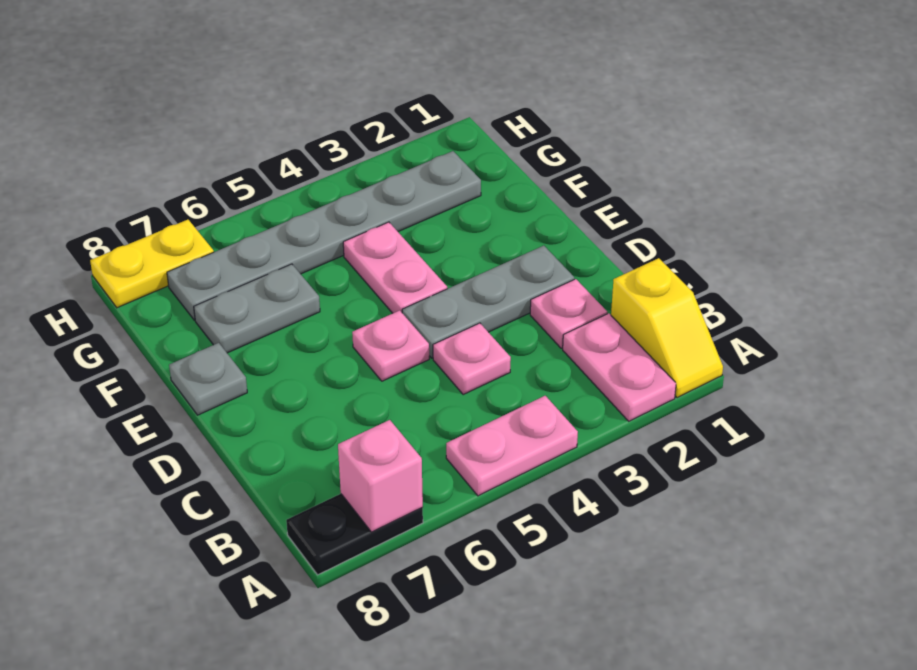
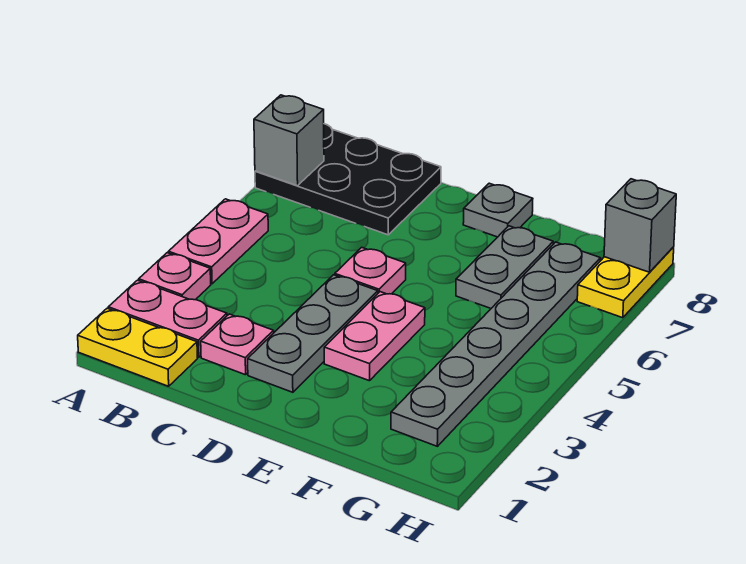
yellow slope A1:B1 level 1 top B -> yellow plate A1:B1 level 1
black plate A7:A8 level 1 -> black plate A7:C8 level 1
pink brick A7 level 2 -> grey brick A7 level 2
pink plate C4 level 1 -> pink plate A3 level 1
pink plate E4:F4 level 1 -> pink plate E3:E4 level 1
none -> grey brick H8 level 2

